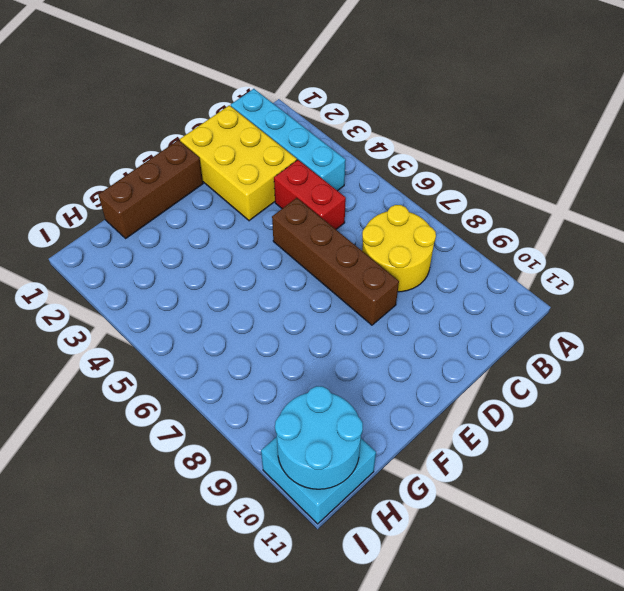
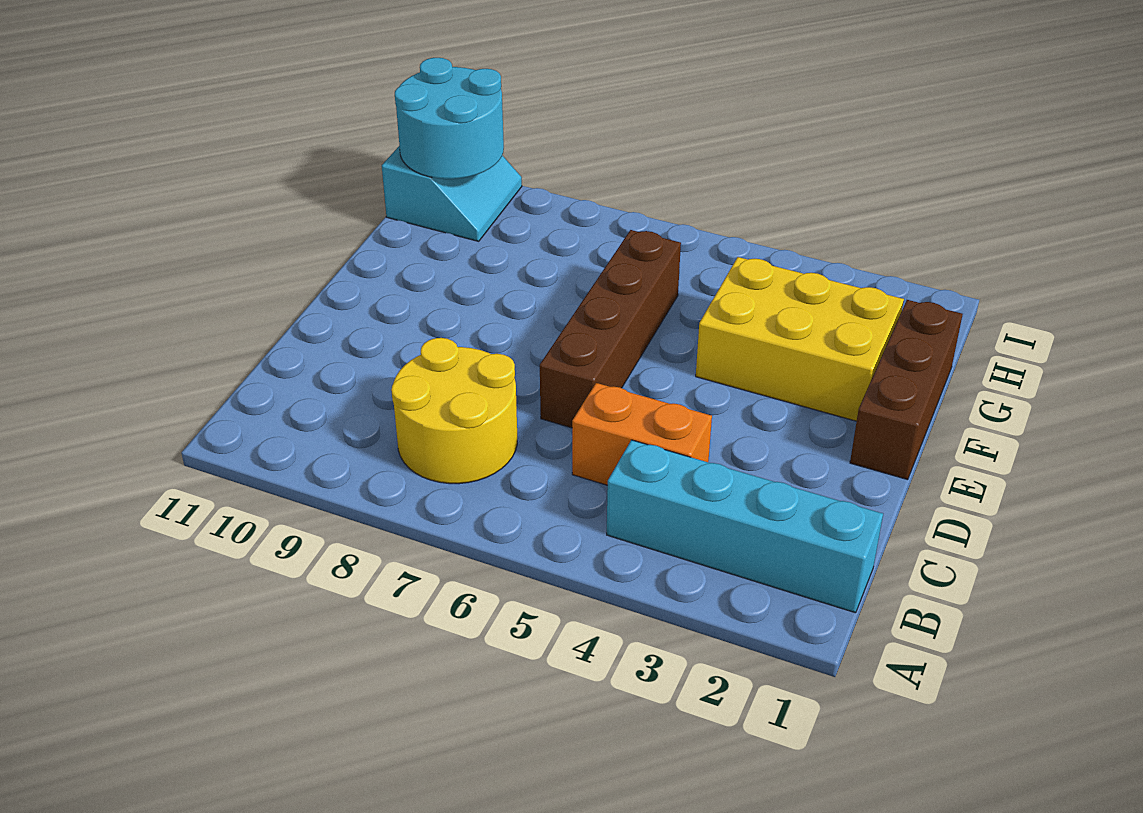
yellow brick C1:D3 level 1 -> yellow brick F2:G4 level 1
red brick C4:C5 level 1 -> orange brick C4:C5 level 1
brown brick D5:D8 level 1 -> brown brick D6:G6 level 1
cyan brick H10:I11 level 1 -> cyan slope H10:I11 level 1 top 11

